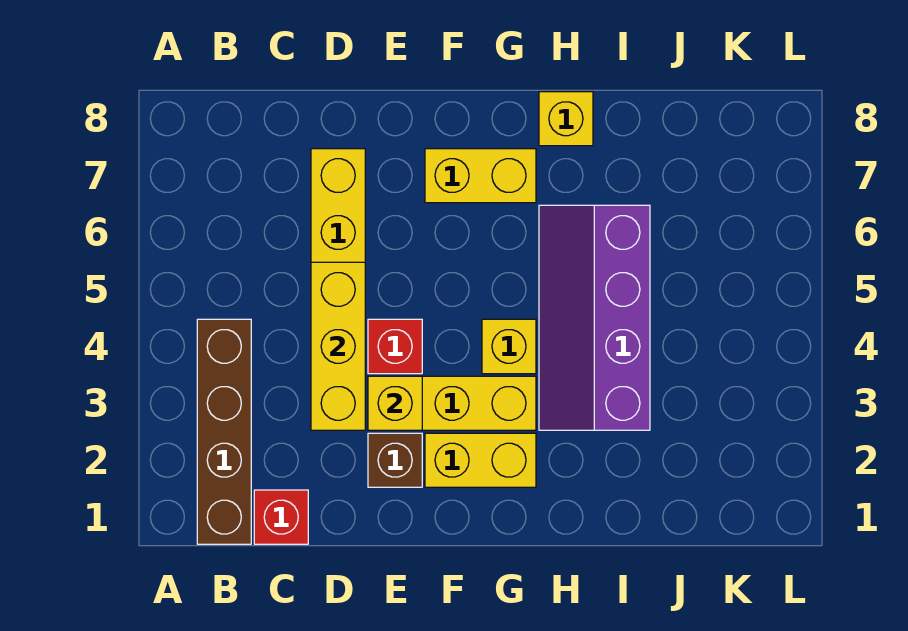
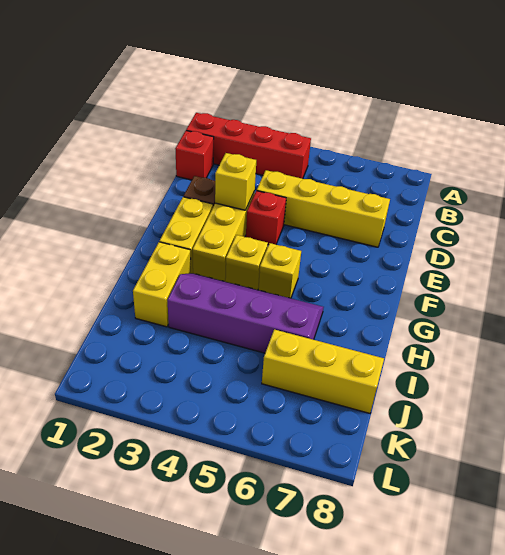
brown brick B1:B4 level 1 -> red brick B1:B4 level 1
yellow brick D3:D5 level 2 -> yellow brick J6:J8 level 1
yellow brick F7:G7 level 1 -> yellow brick H2:I2 level 1
yellow brick H8 level 1 -> yellow brick G5 level 1

